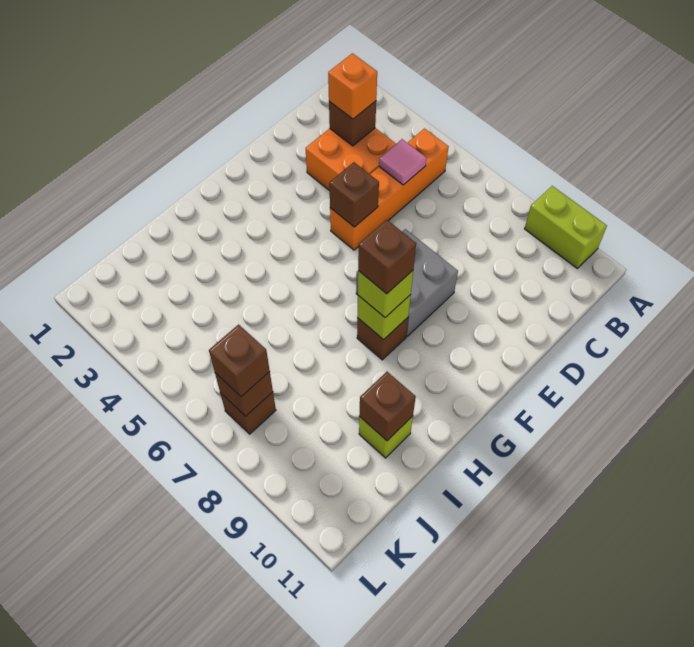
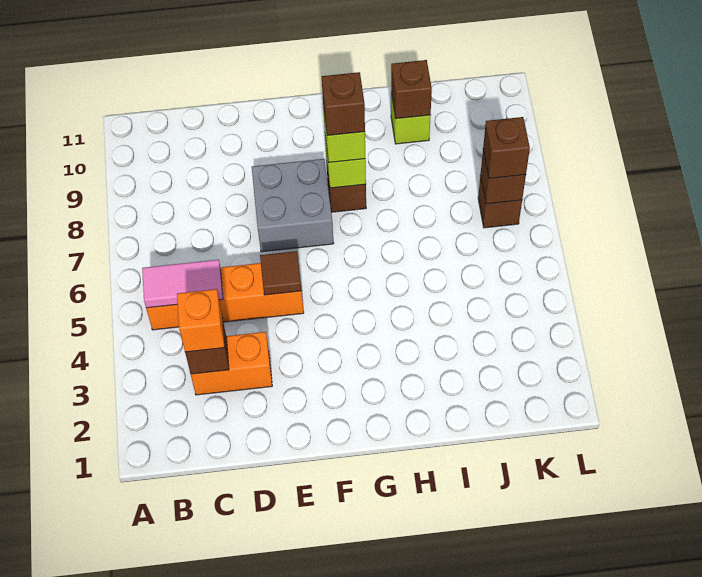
lime brick A9:A10 level 1 -> none
orange brick C3:D4 level 1 -> orange brick C3:D3 level 1
pink tile C5 level 2 -> pink tile B5:C5 level 2
brown brick E5 level 2 -> brown tile E5 level 2

